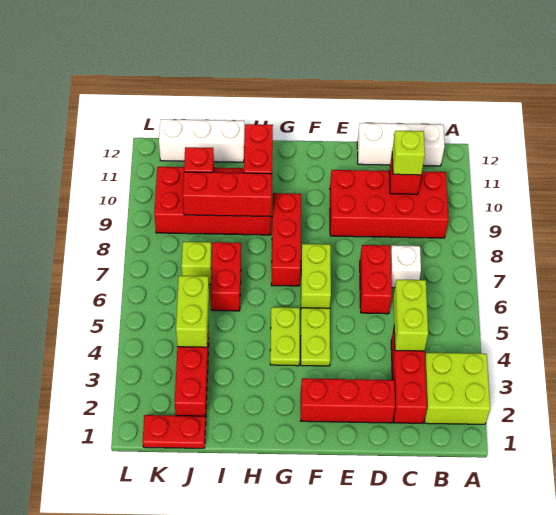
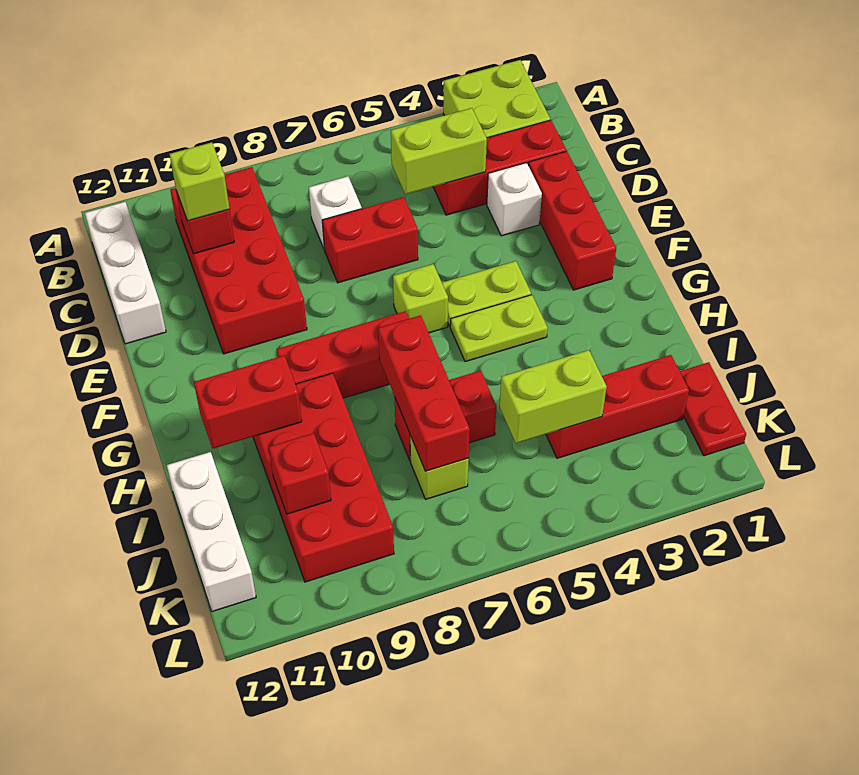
none -> white brick D3 level 1
lime brick F6:F7 level 1 -> lime brick F6 level 1
red brick H9:J9 level 2 -> red brick H7:J7 level 2

